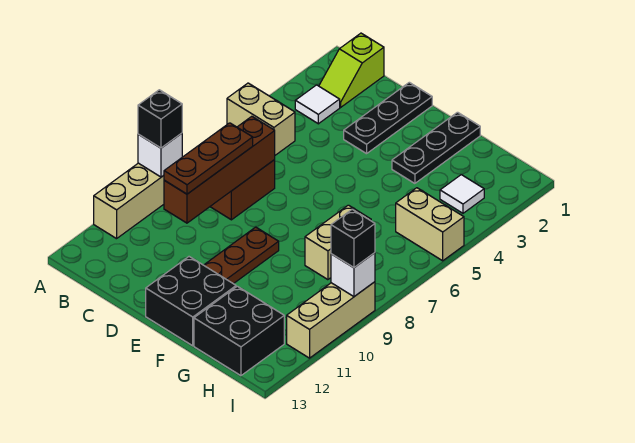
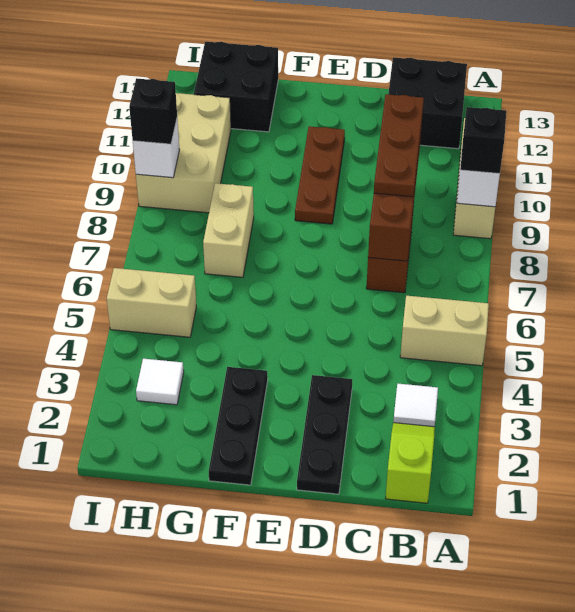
black brick E12:F13 level 1 -> black brick B12:C13 level 1
tan brick I9:I11 level 1 -> tan brick H9:I11 level 1

